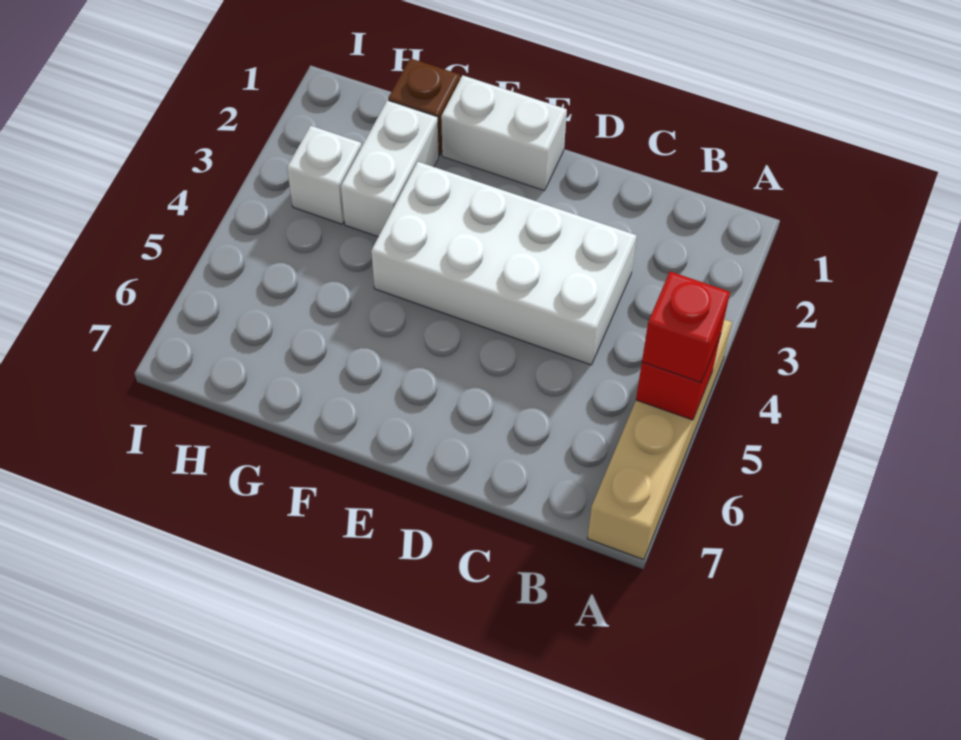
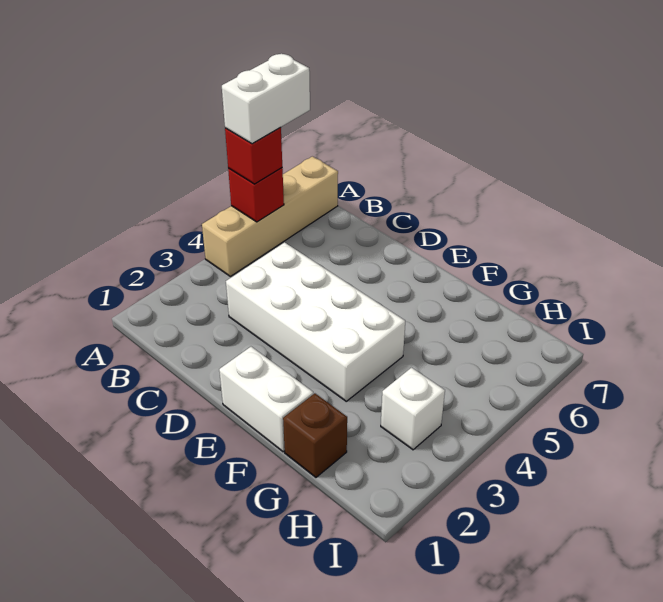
white brick G2:G3 level 1 -> white brick A5:A6 level 4

